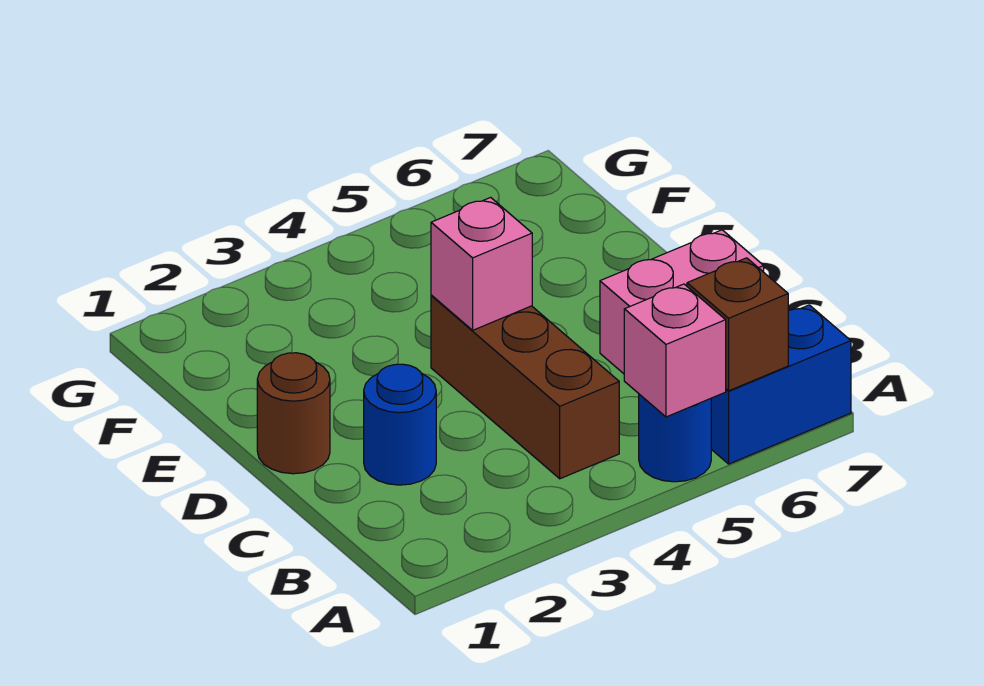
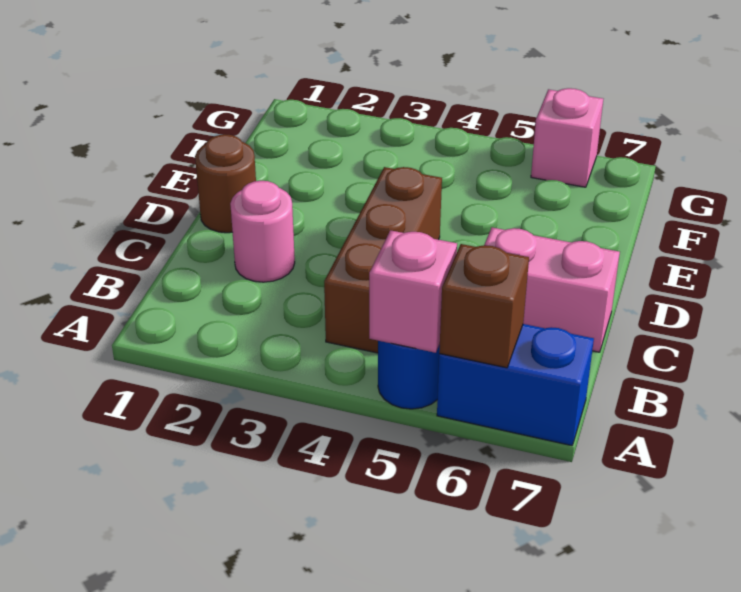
blue round brick C2 level 1 -> pink round brick C2 level 1
pink brick D4 level 2 -> pink brick G6 level 1

